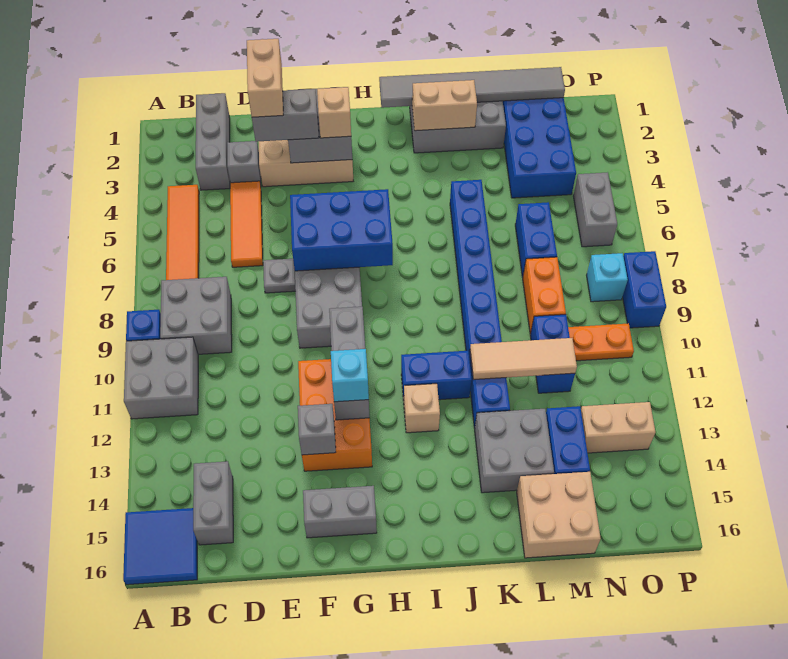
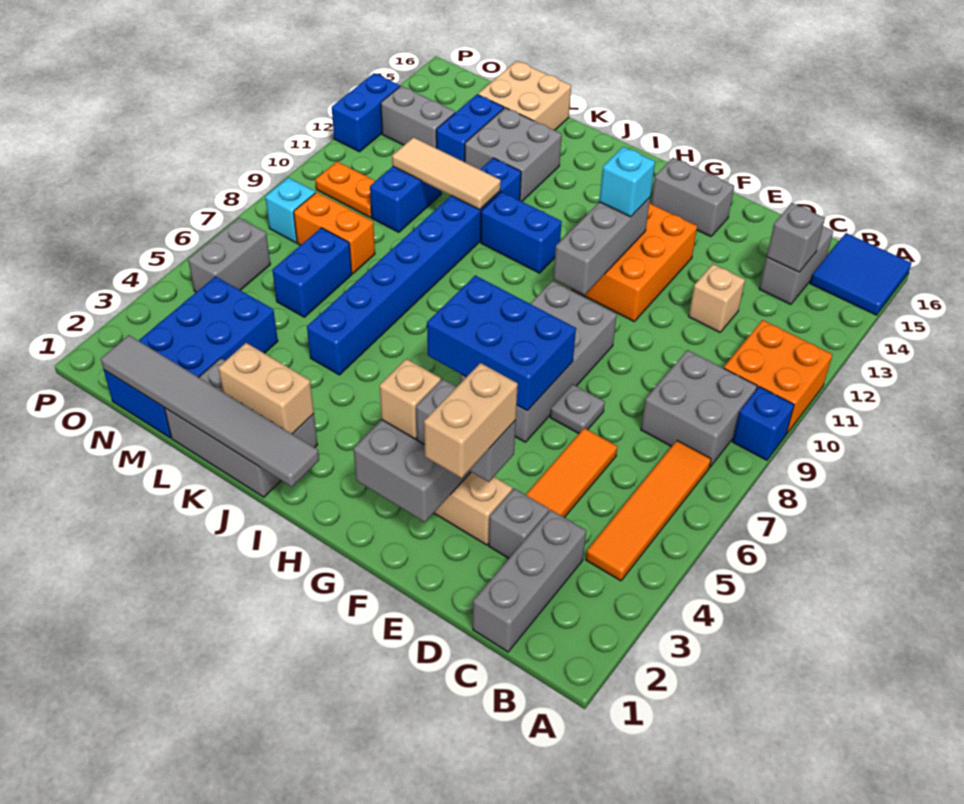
grey brick A10:B11 level 1 -> orange brick A10:B11 level 1
grey brick F13 level 2 -> grey brick C14 level 2
tan brick I12 level 1 -> tan brick D12 level 1
orange brick M8:M9 level 1 -> orange brick M8:N8 level 1
tan brick N13:O13 level 1 -> grey brick N13:O13 level 1
blue brick P8:P9 level 1 -> blue brick P12:P13 level 1

